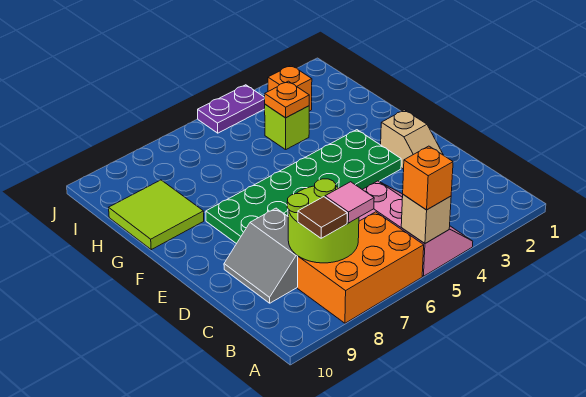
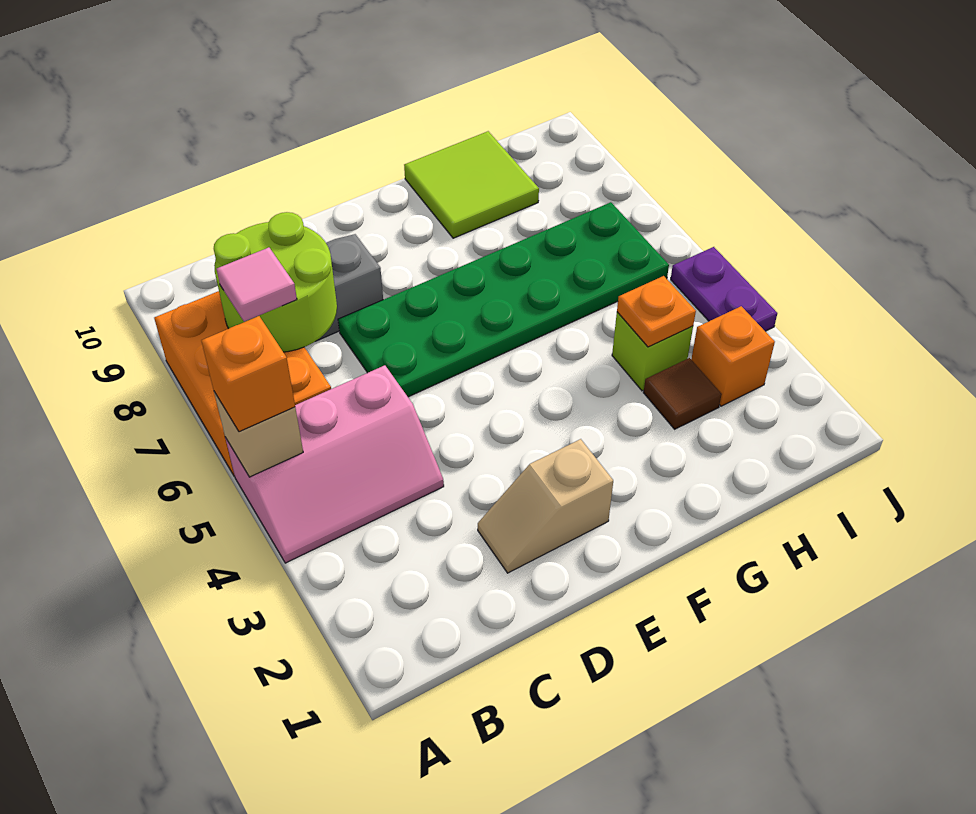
brown tile B8 level 3 -> brown tile H3 level 1
green plate E3:F8 level 1 -> green plate D6:I7 level 1

